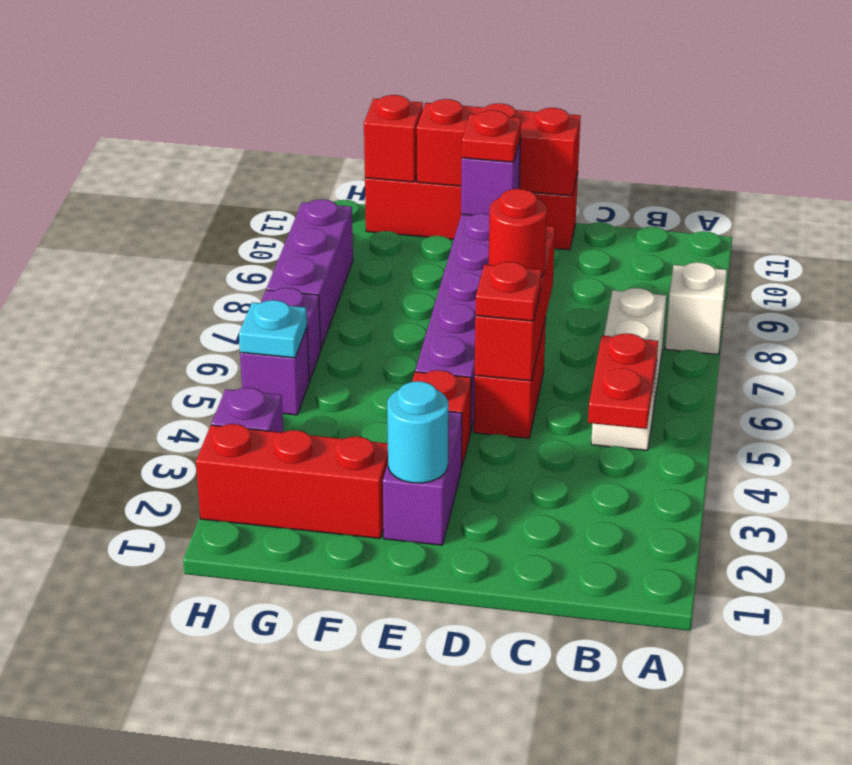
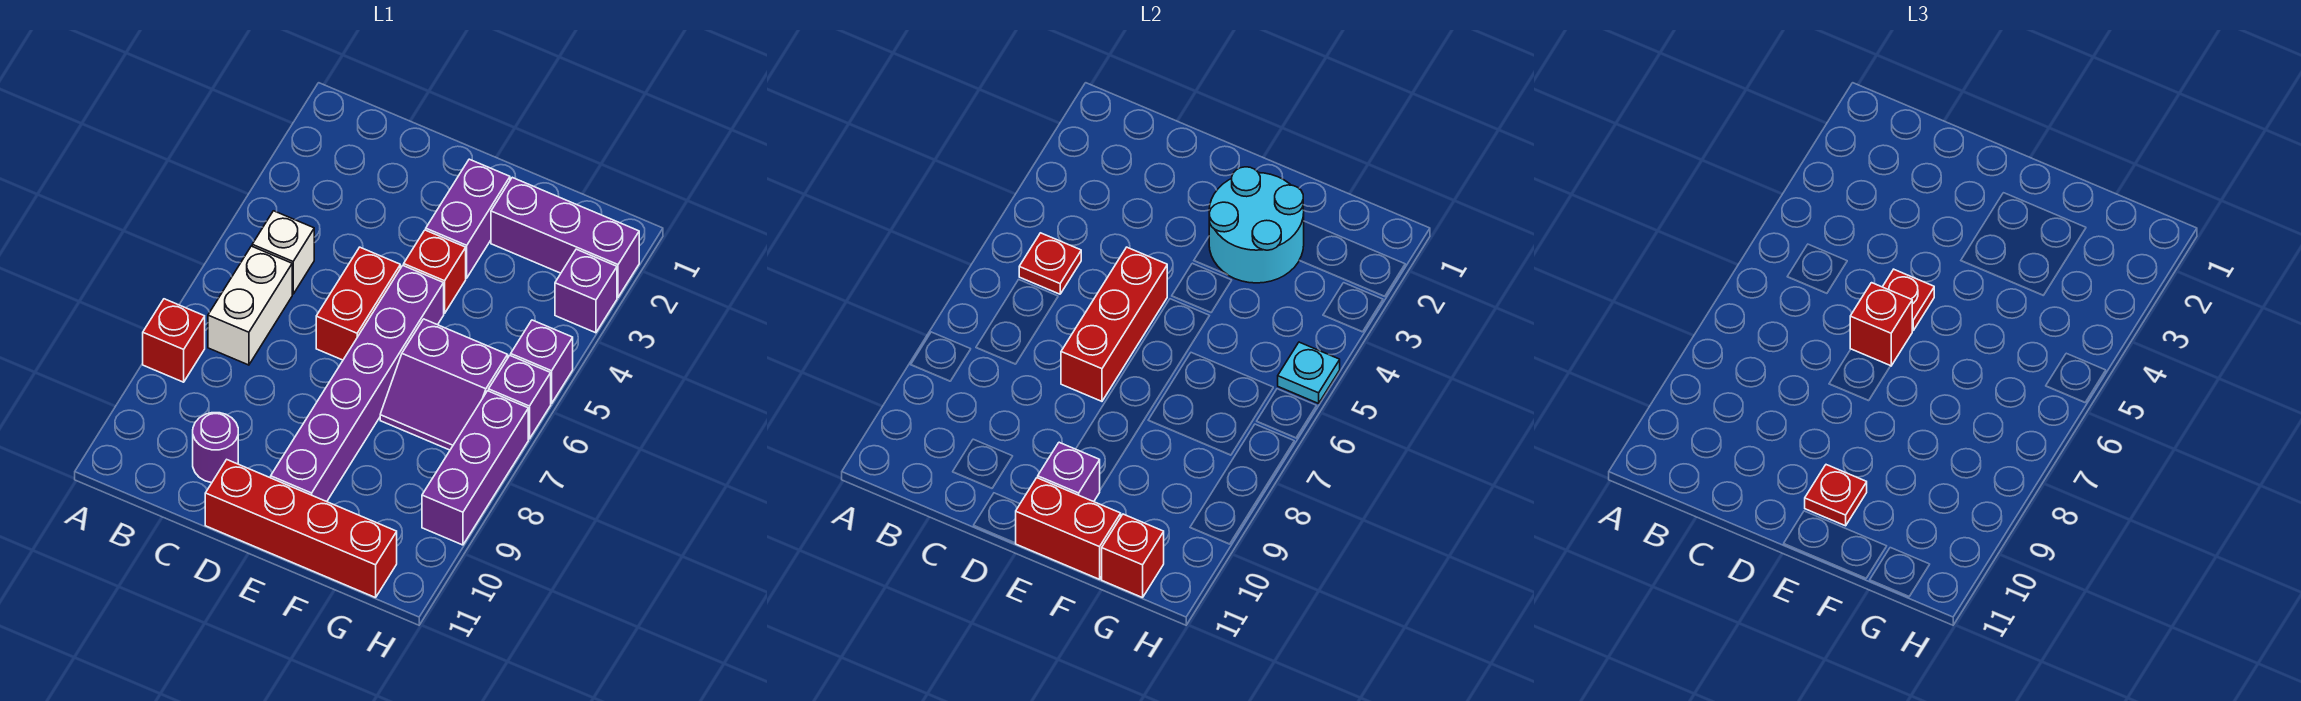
white brick A8 level 1 -> red brick A8 level 1
red plate B4:B5 level 2 -> red plate B5 level 2
none -> purple round brick C10 level 1
red round brick D6 level 3 -> red brick D6 level 3
red brick D11:F11 level 2 -> red brick E11:F11 level 2
cyan round brick E2 level 2 -> cyan round brick E2:F3 level 2
red brick F2:H2 level 1 -> purple brick F2:H2 level 1
none -> purple slope F6:G7 level 1 top 6

